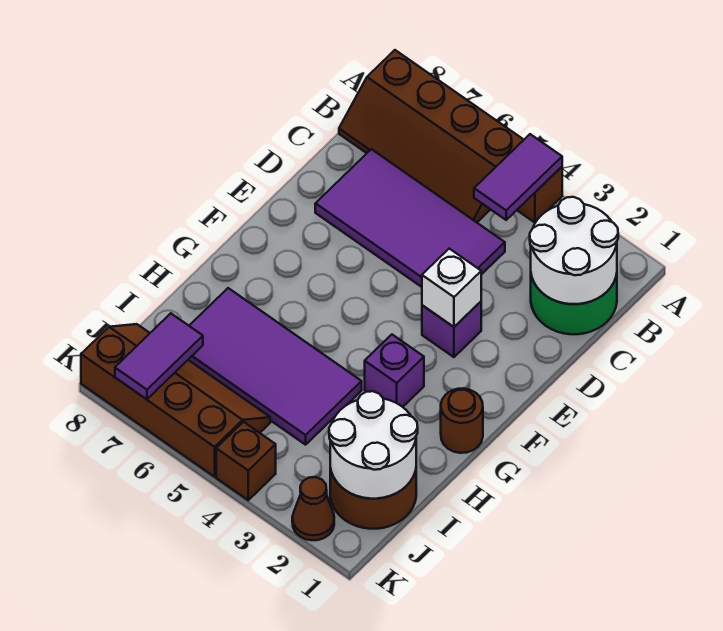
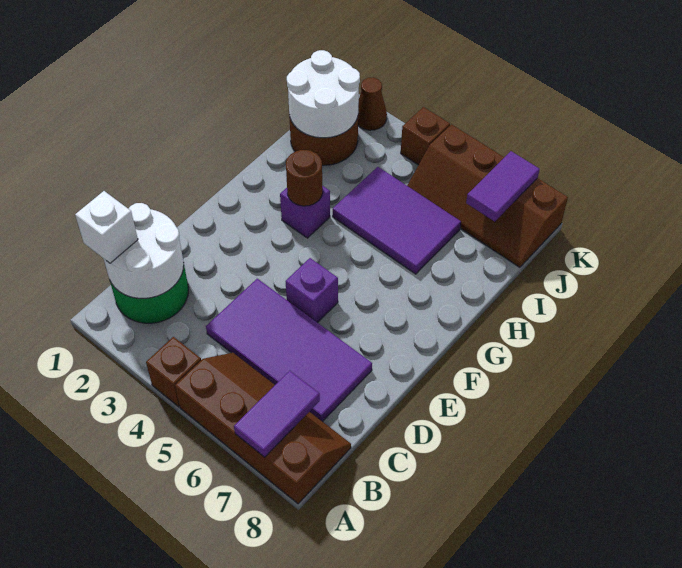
purple tile A4:B4 level 2 -> purple tile A7:B7 level 2
purple brick E3 level 1 -> purple brick E5 level 1
white brick E3 level 2 -> white brick B1 level 3
brown round brick G1 level 1 -> brown round brick G3 level 2
purple tile H4:I7 level 1 -> purple tile H4:I6 level 1

